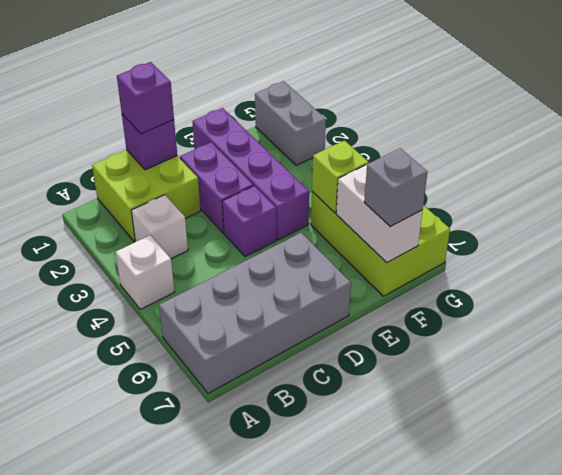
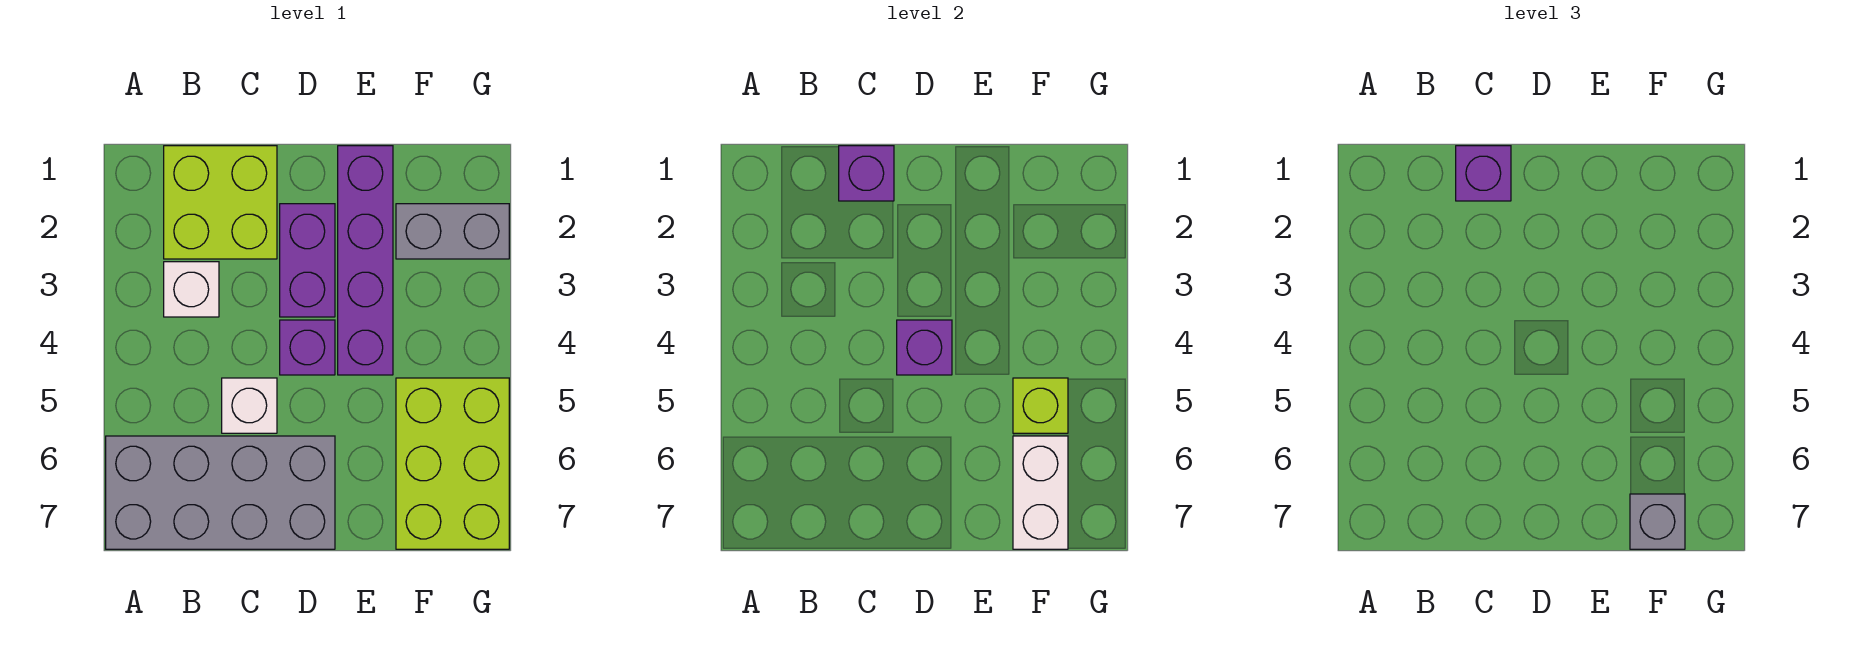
white brick A4 level 1 -> white brick C5 level 1
none -> purple brick D4 level 2
grey brick G1:G2 level 1 -> grey brick F2:G2 level 1

